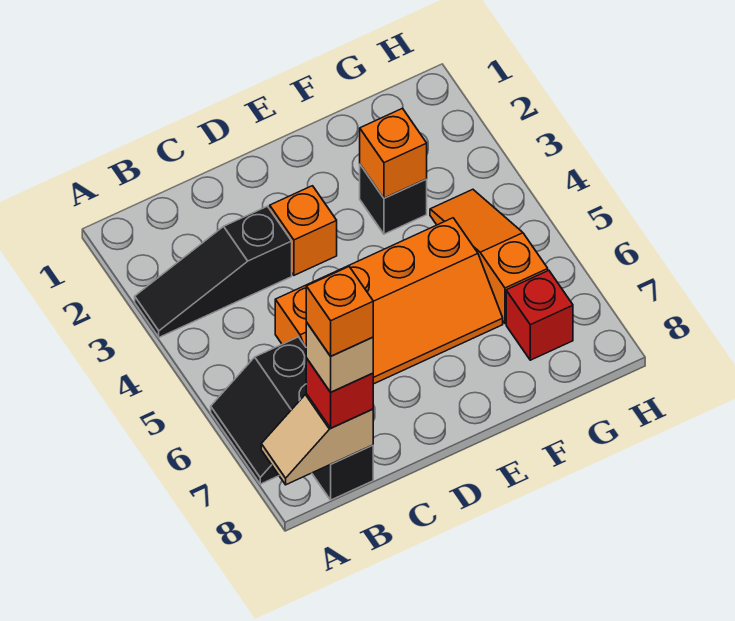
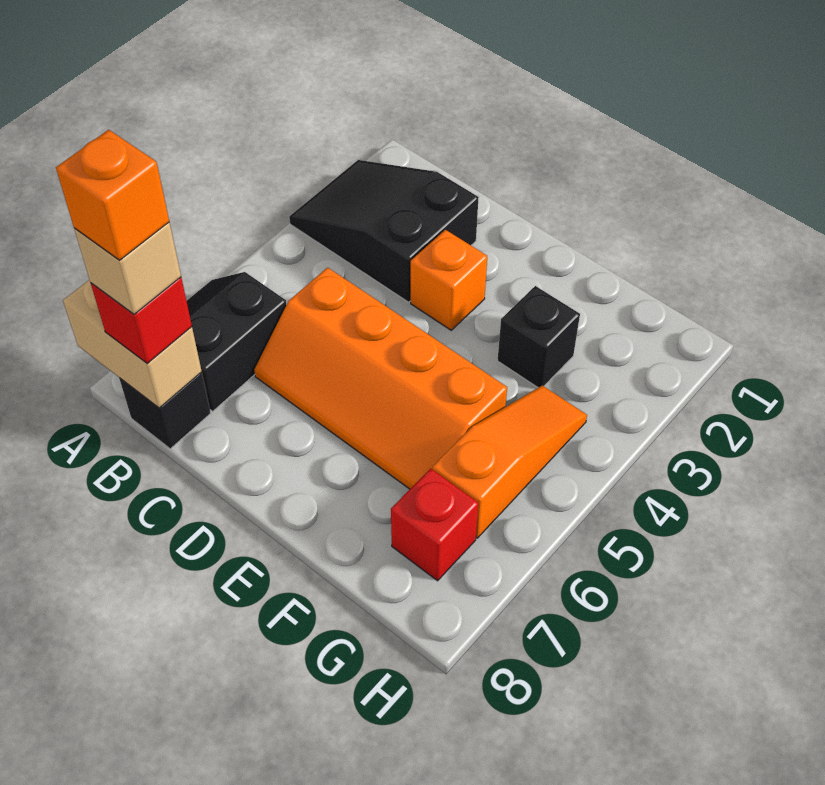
black slope A3:C3 level 1 top C -> black slope A2:C3 level 1 top C
tan slope A8:B8 level 2 top B -> tan brick A8:B8 level 2
orange brick F3 level 2 -> none

